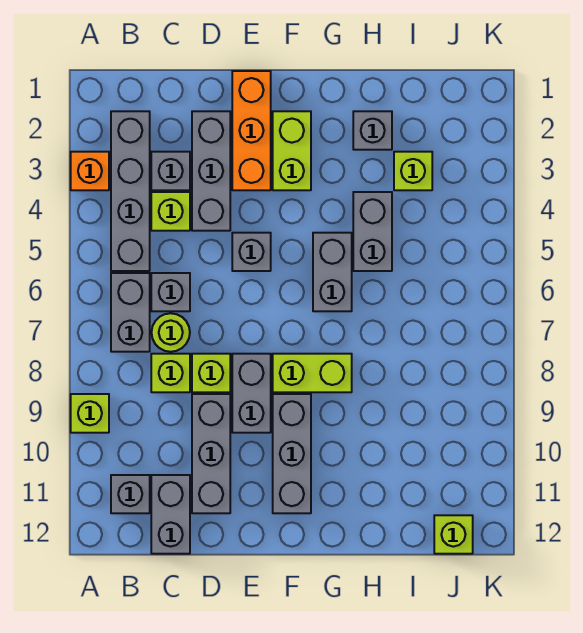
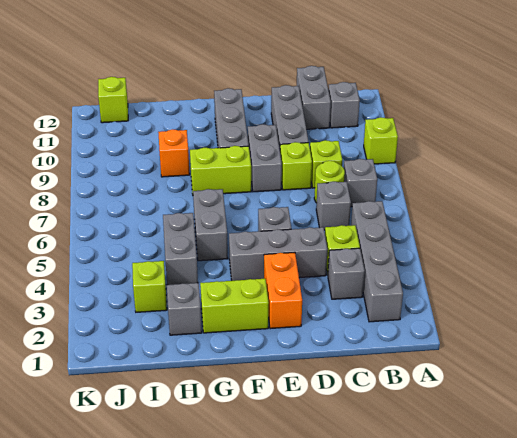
orange brick A3 level 1 -> orange brick H9 level 1
grey brick B6:B7 level 1 -> grey brick B7 level 1
grey brick D2:D4 level 1 -> grey brick D4:F4 level 1
orange brick E1:E3 level 1 -> orange brick E2:E3 level 1
lime brick F2:F3 level 1 -> lime brick F2:G2 level 1

